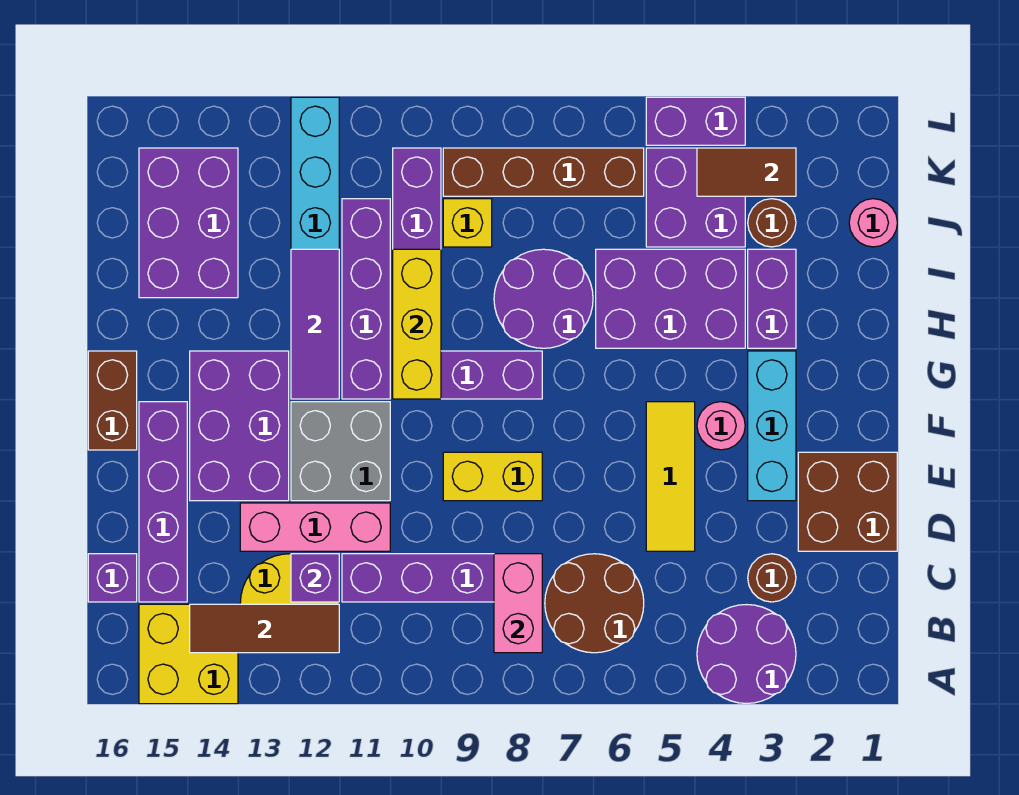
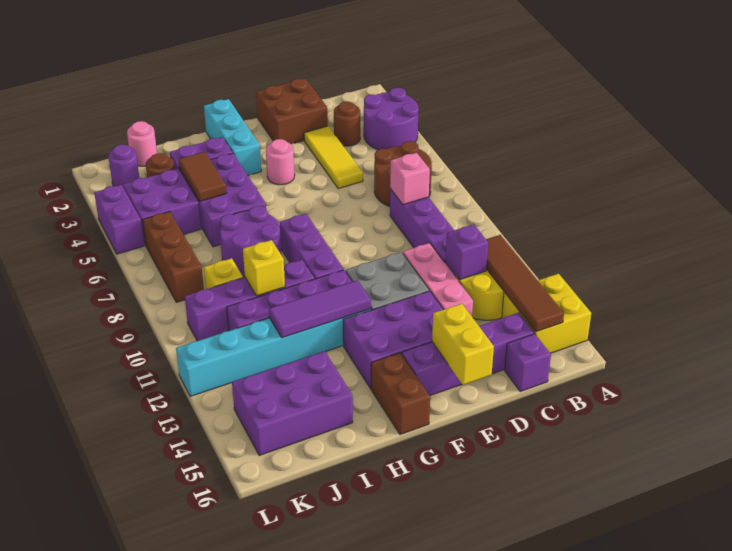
pink brick B8:C8 level 2 -> pink brick C8 level 2
brown tile B12:B14 level 2 -> brown tile B12:B15 level 2
yellow tile D5:F5 level 1 -> yellow tile D3:D5 level 1
cyan brick E3:G3 level 1 -> cyan brick G1:G3 level 1
yellow brick E8:E9 level 1 -> yellow brick E15:E16 level 2
brown brick F16:G16 level 1 -> brown brick G15:G16 level 1
yellow brick G10:I10 level 2 -> yellow brick I10 level 2
none -> purple round brick K2 level 1
brown tile K3:K4 level 2 -> brown tile I4:I5 level 2
brown brick K6:K9 level 1 -> brown brick K6:K8 level 1

